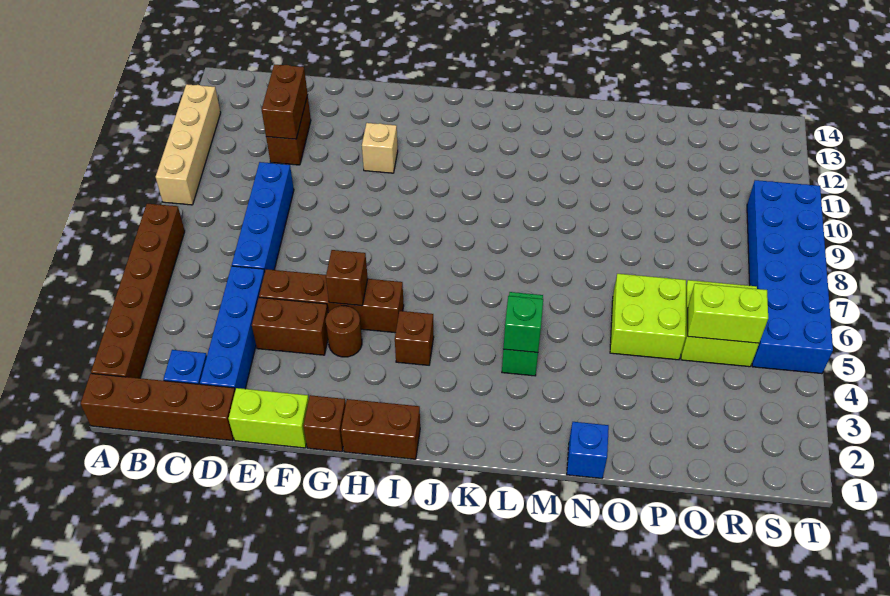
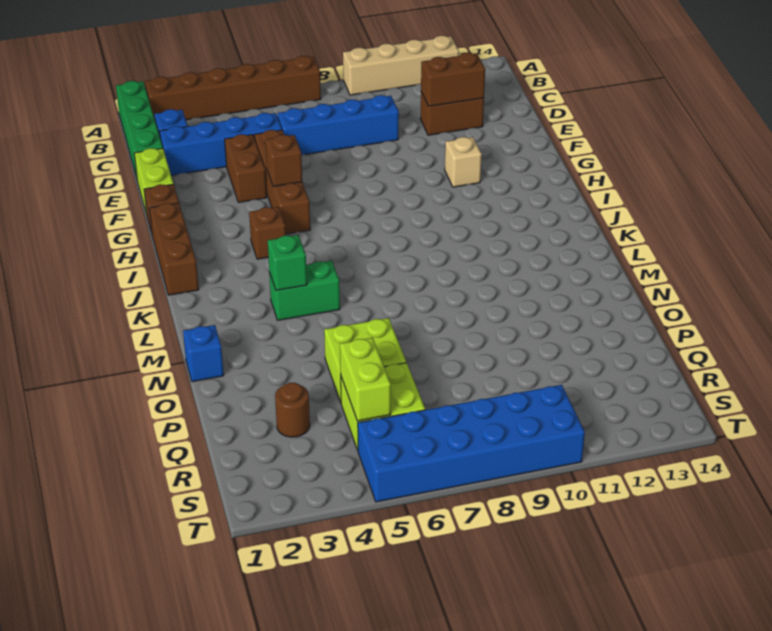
brown brick A1:D1 level 1 -> green brick A1:D1 level 1
brown round brick G4 level 1 -> brown round brick Q3 level 1
brown brick H1:I1 level 1 -> brown brick H1:J1 level 1

